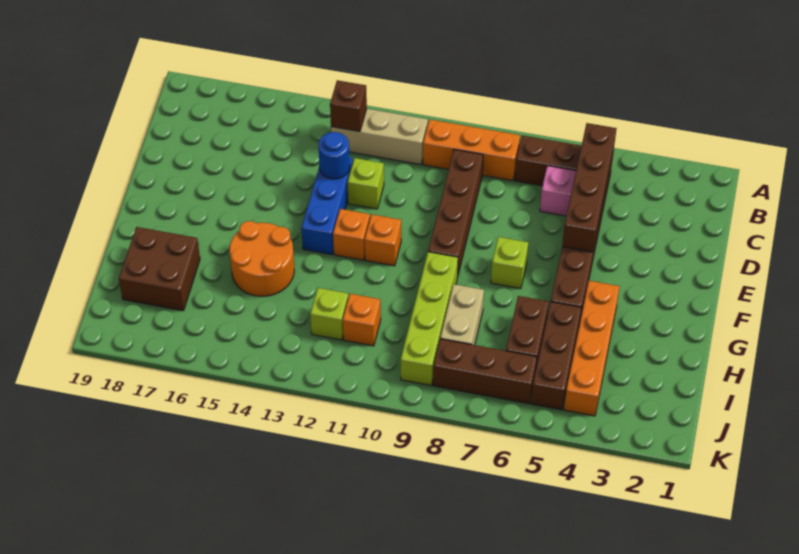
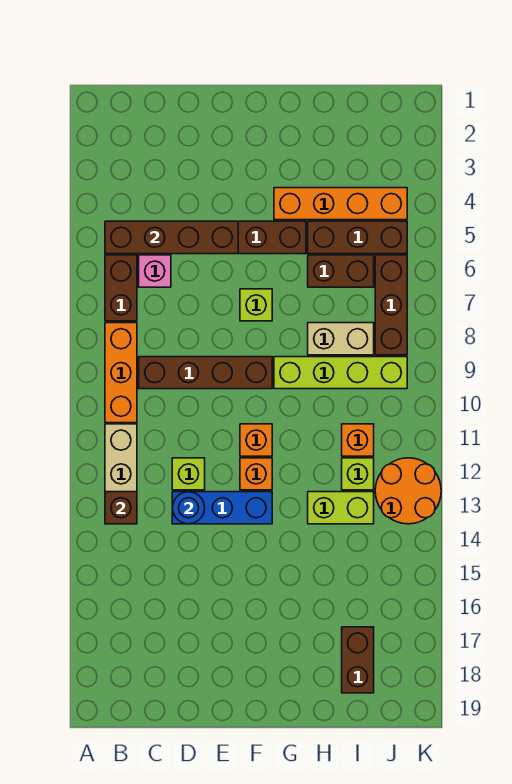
orange round brick G14:H15 level 1 -> orange round brick J12:K13 level 1
none -> lime brick H13:I13 level 1
brown brick H17:I18 level 1 -> brown brick I17:I18 level 1

